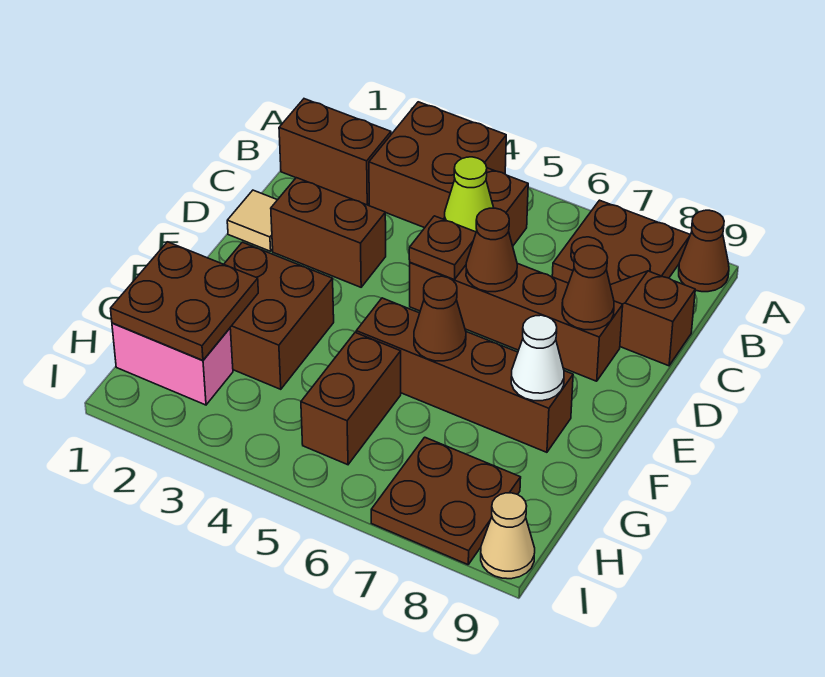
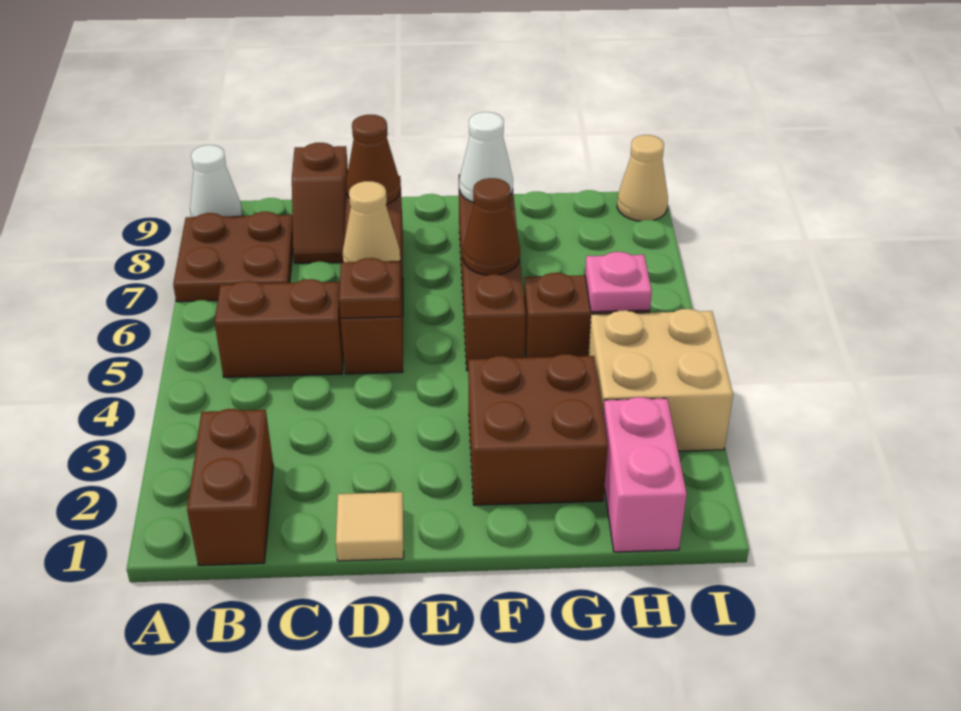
brown brick A3:B4 level 1 -> none
brown cone A9 level 1 -> white cone A9 level 1
lime cone C5 level 2 -> none
brown brick D2:D3 level 1 -> none
brown cone D6 level 2 -> tan cone D6 level 2
brown plate G1:H2 level 2 -> none
none -> tan brick H3:I4 level 1
none -> pink plate H5 level 2
brown plate H7:I8 level 1 -> none

